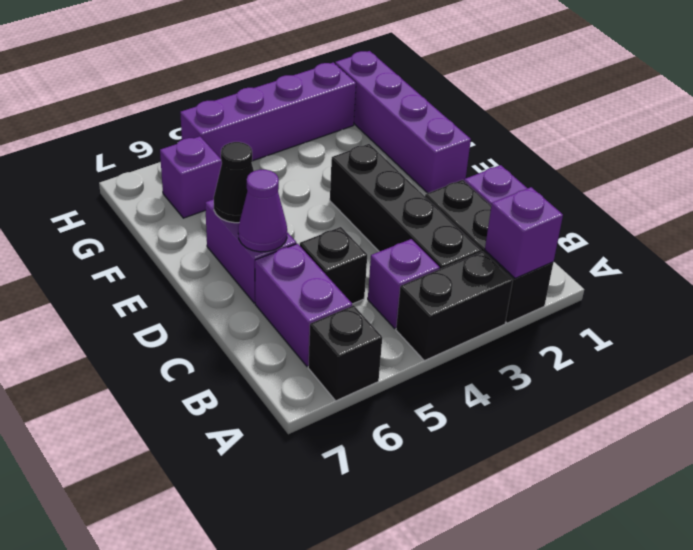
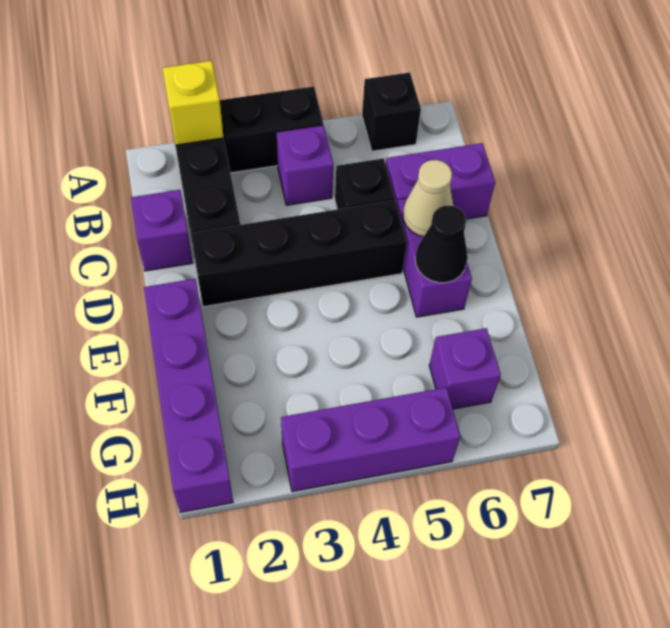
purple brick A2 level 2 -> yellow brick A2 level 2
black brick B3:E3 level 1 -> black brick D2:D5 level 1
purple brick B6:C6 level 1 -> purple brick C6:C7 level 1
purple cone D6 level 2 -> tan cone D6 level 2
purple brick H2:H5 level 1 -> purple brick H3:H5 level 1

